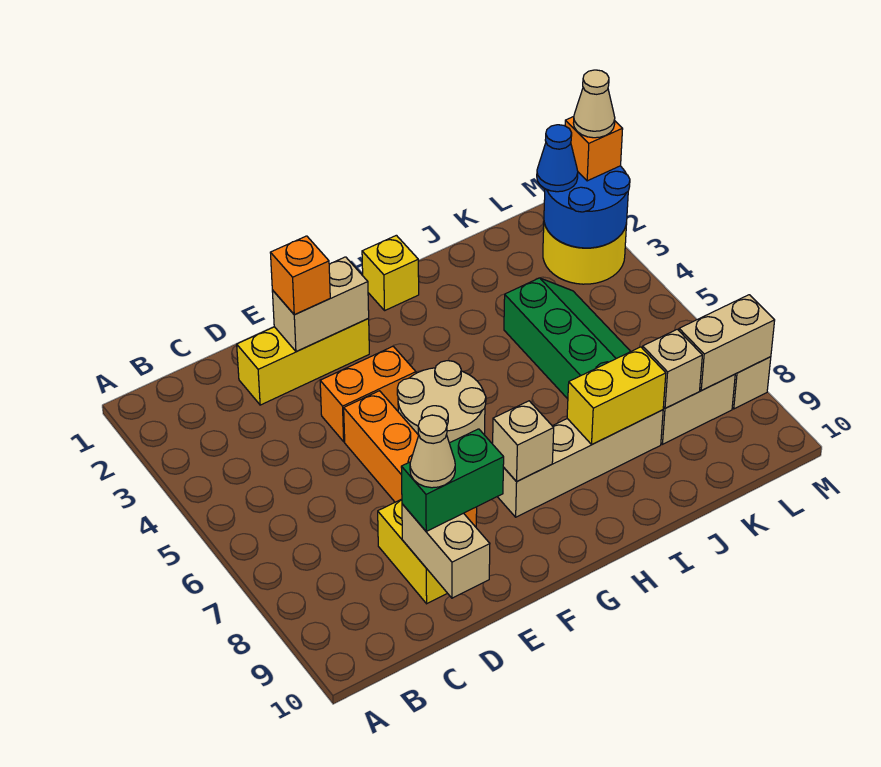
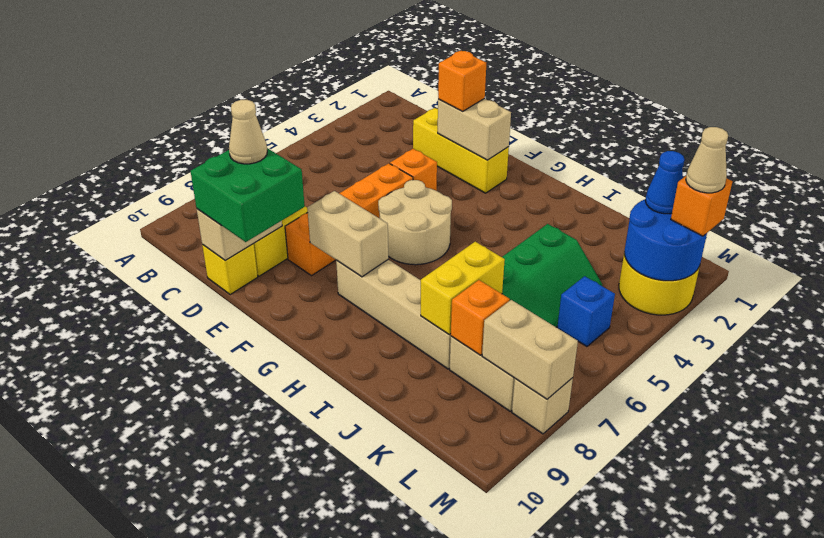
green brick D9:E9 level 3 -> green brick D9:E10 level 3
orange brick E4:F4 level 1 -> orange brick E4 level 1
tan brick G8 level 2 -> tan brick F8:G8 level 2
yellow brick H1 level 1 -> yellow brick D10 level 1
yellow brick I8:J8 level 2 -> yellow brick J7:J8 level 2
tan brick K8 level 2 -> orange brick K8 level 2
none -> blue brick L5 level 1

